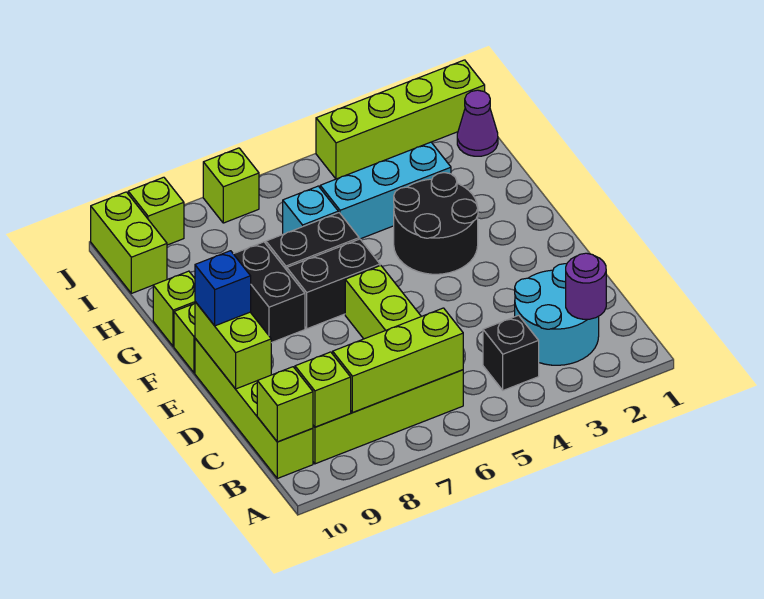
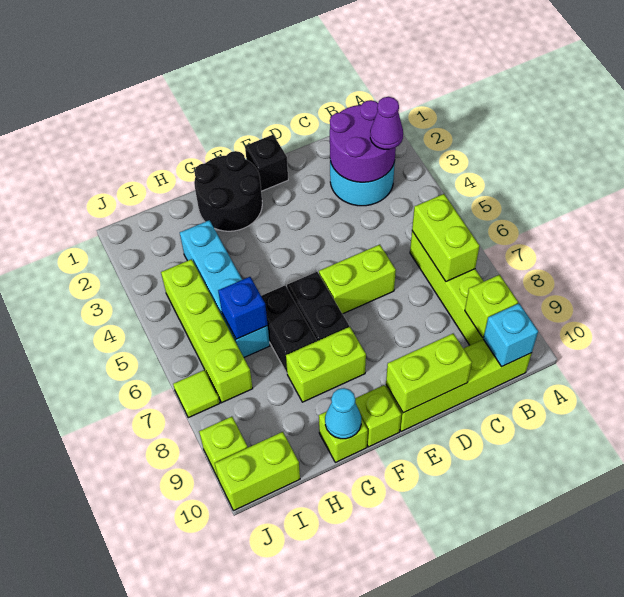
purple round brick B2 level 2 -> purple round brick B2:C3 level 2
black brick B4 level 1 -> black brick E1 level 1
lime brick B6:B8 level 2 -> lime brick B6:B7 level 2
lime brick B10 level 2 -> cyan brick B10 level 2
blue brick E10 level 3 -> blue brick H6 level 2
black round brick F3:G4 level 1 -> black round brick F1:G2 level 1
black brick F8:G8 level 1 -> lime brick F8:G8 level 1
none -> cyan cone G10 level 2
purple cone I1 level 1 -> purple cone B3 level 3
lime brick J1:J4 level 1 -> lime brick I4:I7 level 1
lime brick J7 level 1 -> lime tile J7 level 1

